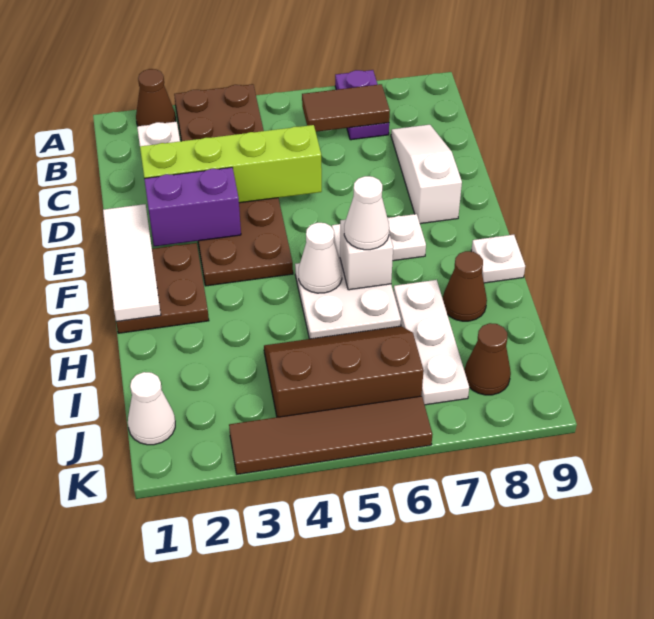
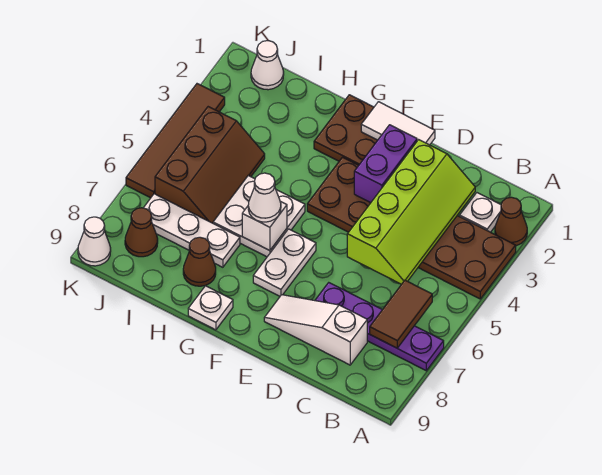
purple plate A7:B7 level 1 -> purple plate A7:D7 level 1
white slope C8:E8 level 1 top E -> white slope C8:E8 level 1 top C
white tile E1:G1 level 2 -> white tile E1:F1 level 2
white cone G5 level 2 -> white cone K9 level 1

